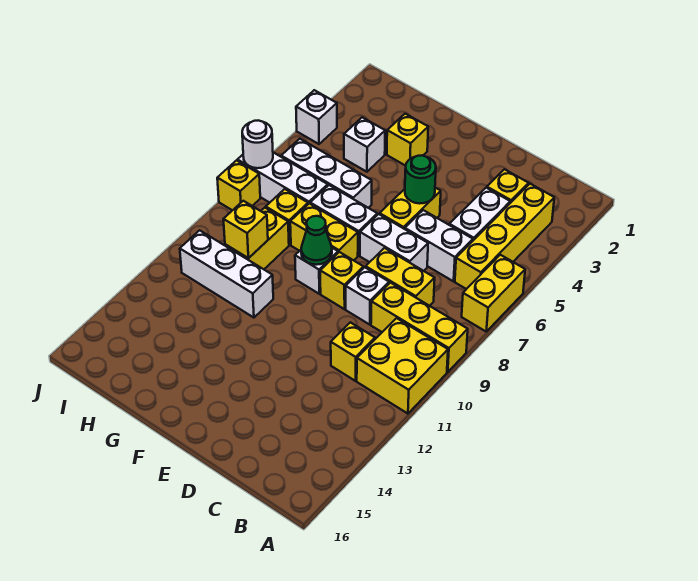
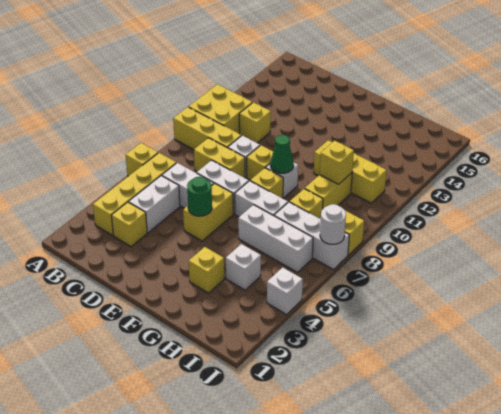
yellow brick A6:A7 level 1 -> yellow brick A6 level 1
yellow brick F8:G8 level 1 -> yellow brick F8 level 1
white brick G11:I11 level 1 -> yellow brick G11:I11 level 1

